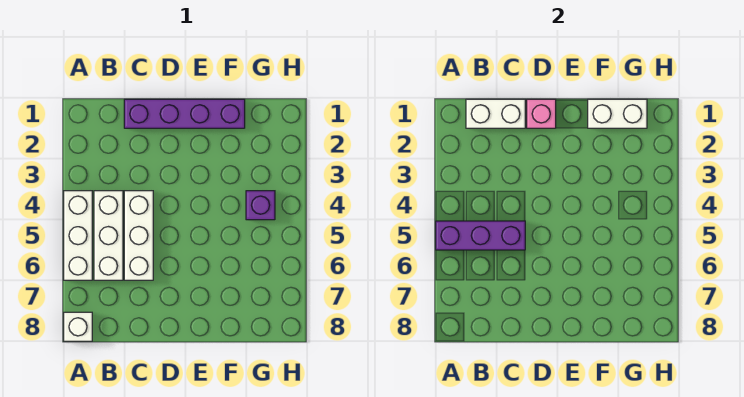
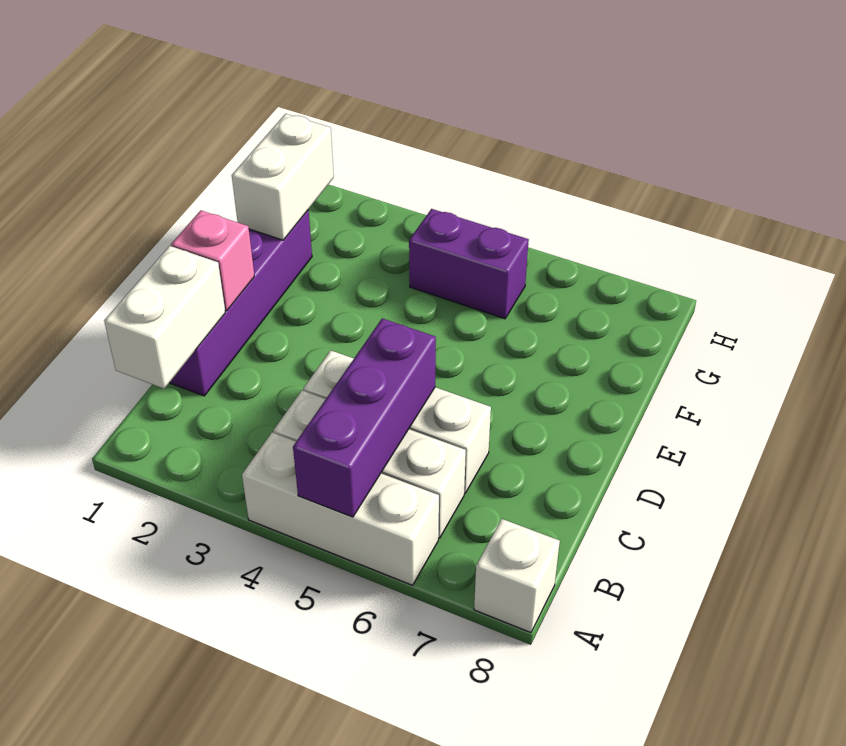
purple brick G4 level 1 -> purple brick G4:G5 level 1

